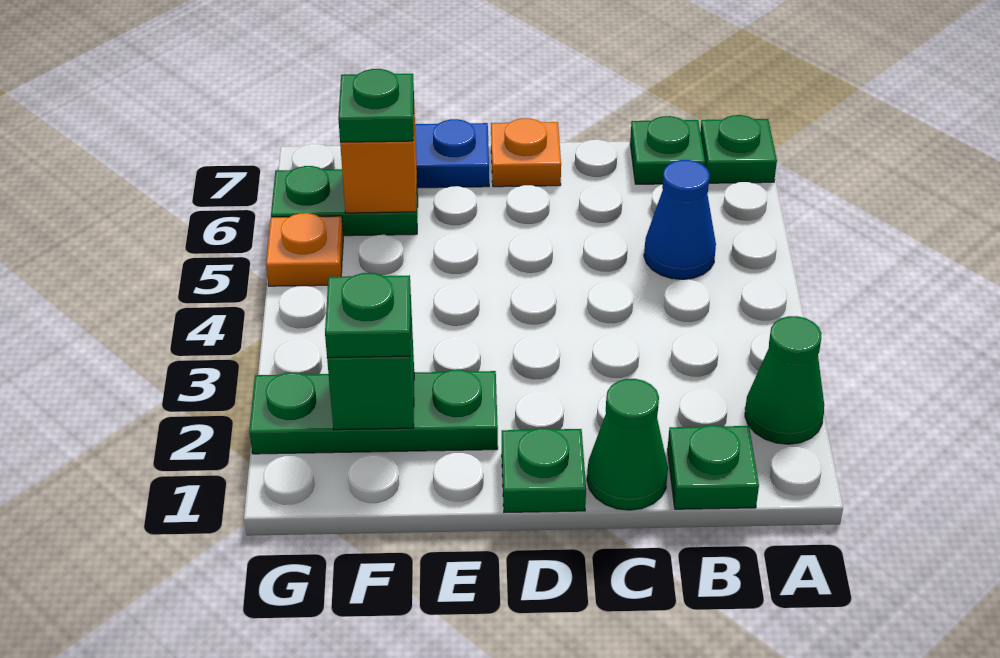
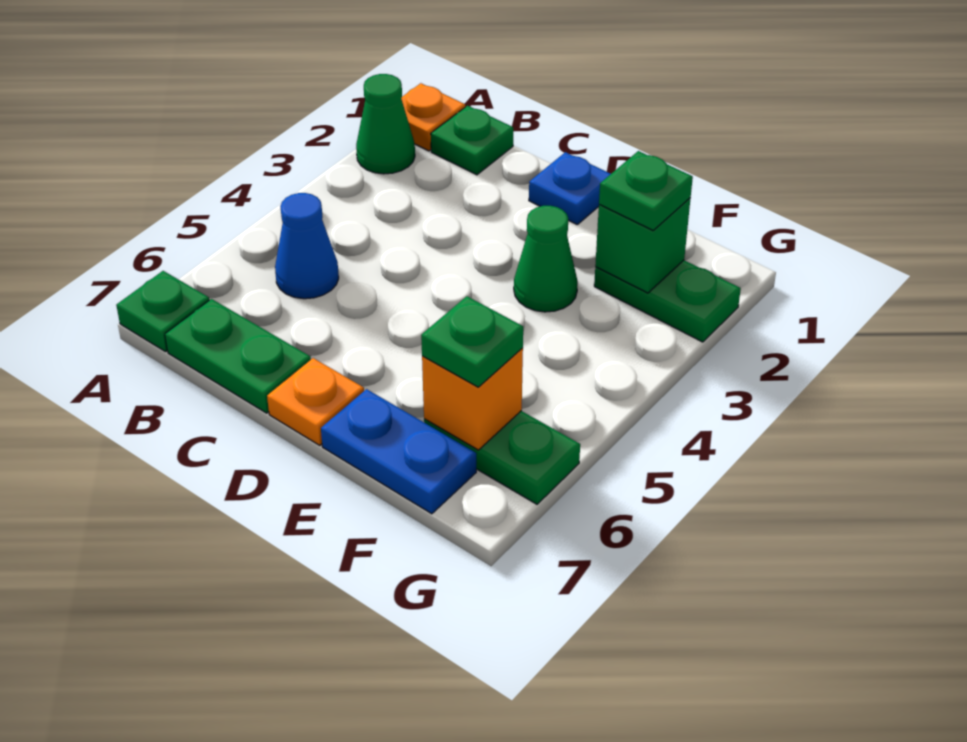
green plate B7 level 1 -> green plate B7:C7 level 1
green cone C1 level 1 -> green cone E3 level 1
green plate D1 level 1 -> blue plate D1 level 1
green plate E2:G2 level 1 -> green plate F2:G2 level 1
orange plate G5 level 1 -> orange plate A1 level 1

